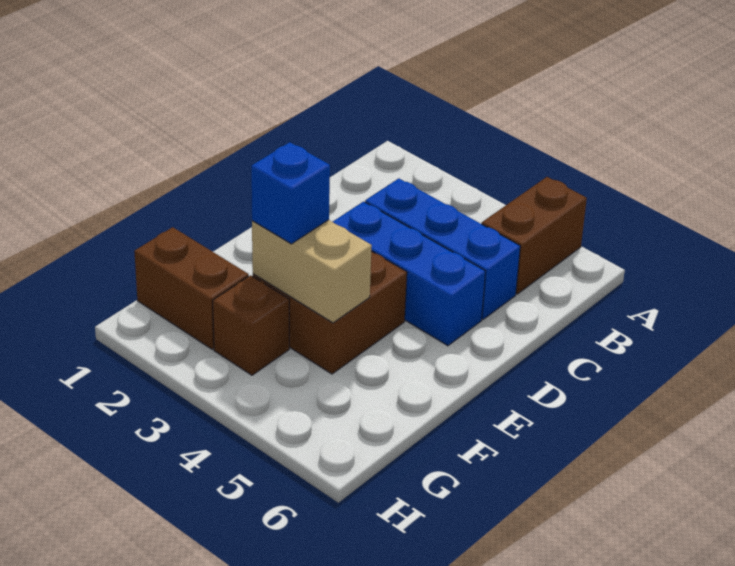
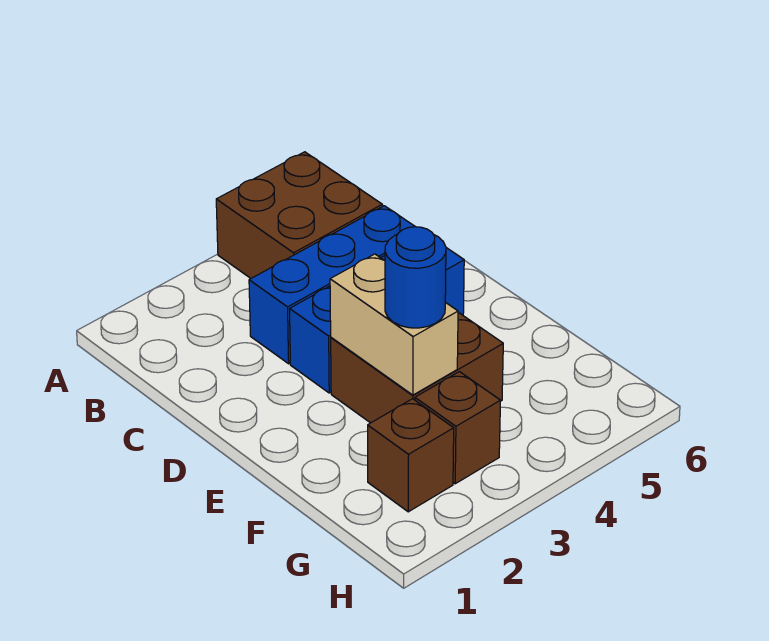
brown brick A5:B5 level 1 -> brown brick A4:B5 level 1
tan brick F3:F4 level 2 -> tan brick E3:F3 level 2
blue brick F3 level 3 -> blue round brick F3 level 3
brown brick G1:G2 level 1 -> brown brick G2 level 1

